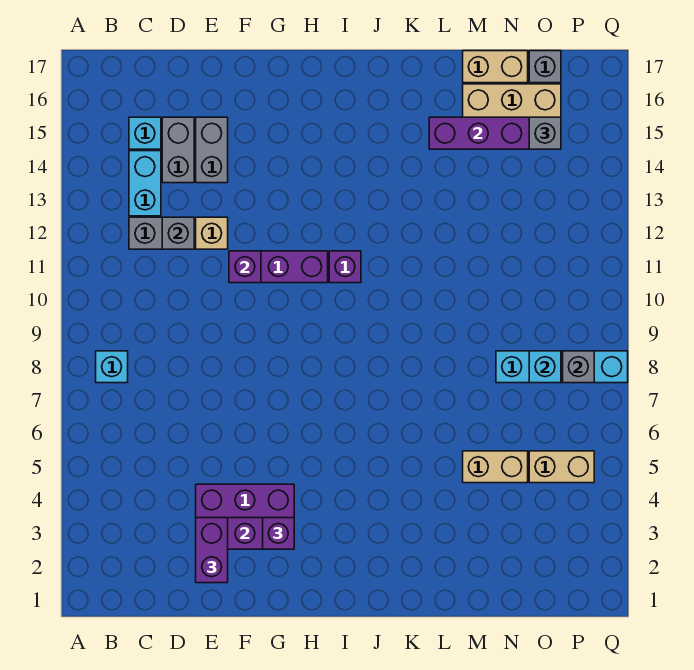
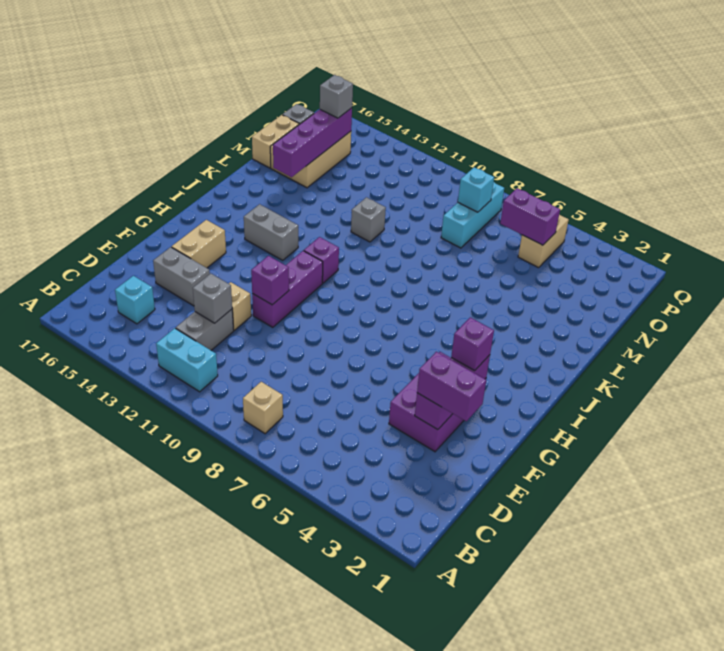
cyan brick B8 level 1 -> tan brick B8 level 1
cyan brick C13:C14 level 1 -> cyan brick B11:B12 level 1
grey brick D14:D15 level 1 -> grey brick I13:I14 level 1
tan brick M5:N5 level 1 -> tan brick F15:G15 level 1
cyan brick N8:Q8 level 1 -> cyan brick N8:P8 level 1
none -> purple brick O5:O6 level 2
grey brick P8 level 2 -> grey brick L11 level 1

